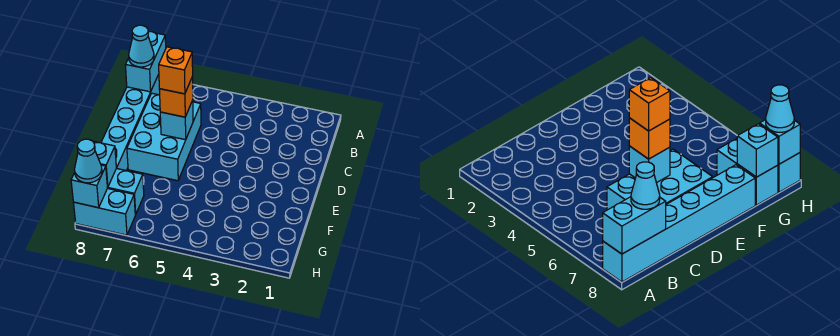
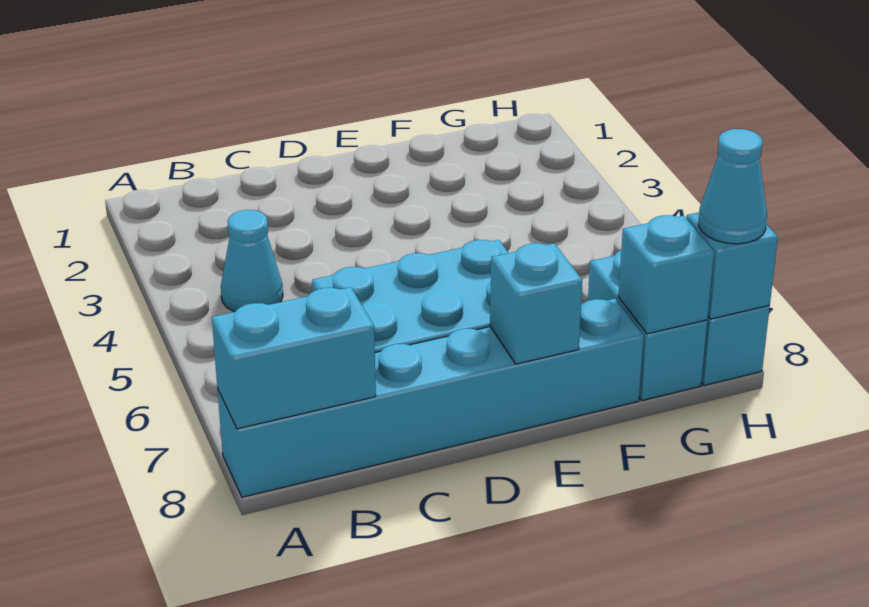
cyan cone B8 level 3 -> cyan cone B4 level 1
cyan brick D6 level 2 -> cyan brick E8 level 2
orange brick D6 level 3 -> none
orange brick D6 level 4 -> none

